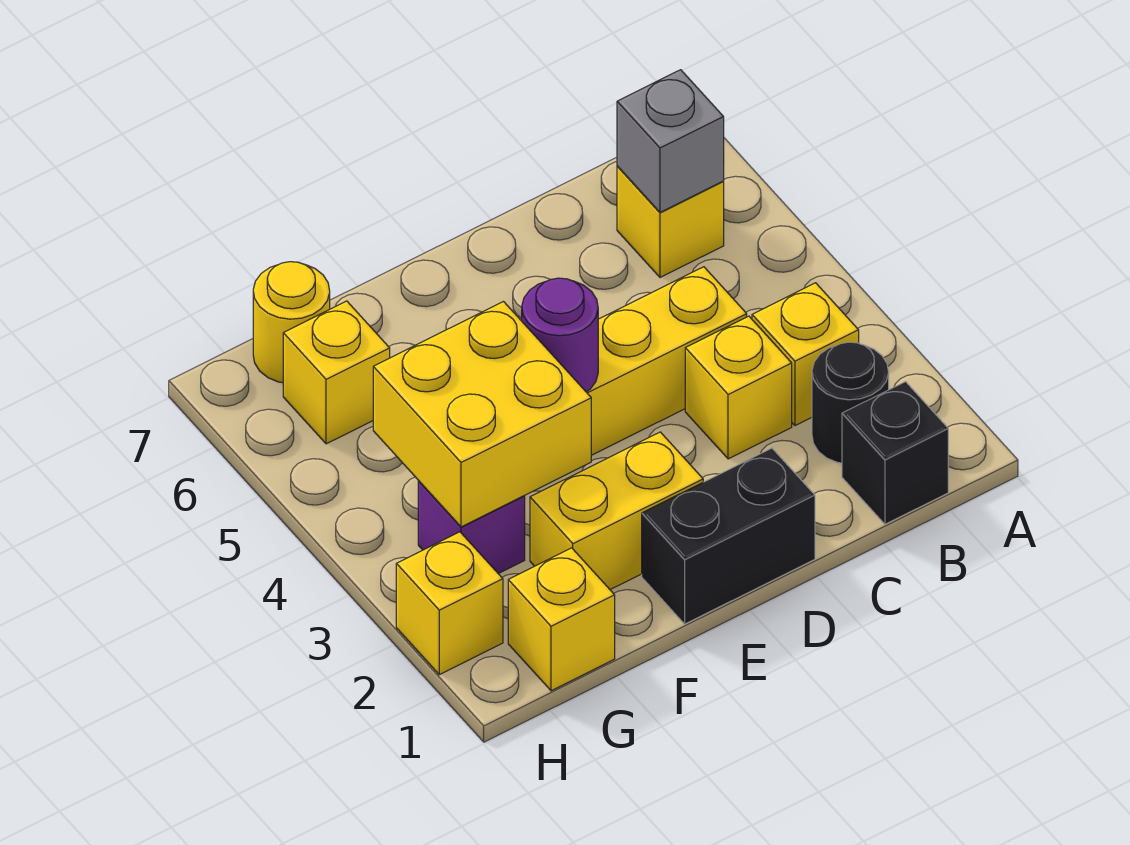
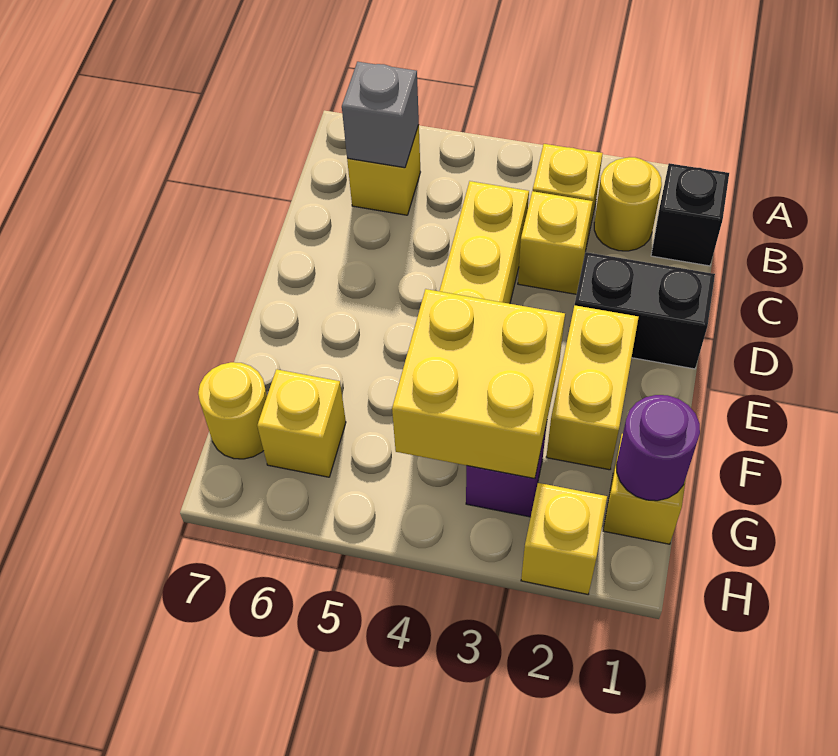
black round brick B2 level 1 -> yellow round brick B2 level 1
black brick D1:E1 level 1 -> black brick D1:D2 level 1
purple round brick E4 level 2 -> purple round brick G1 level 2

